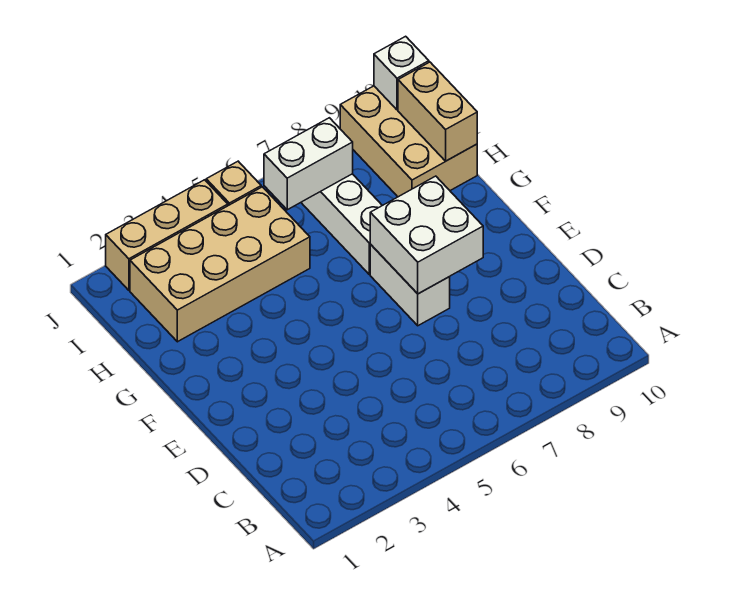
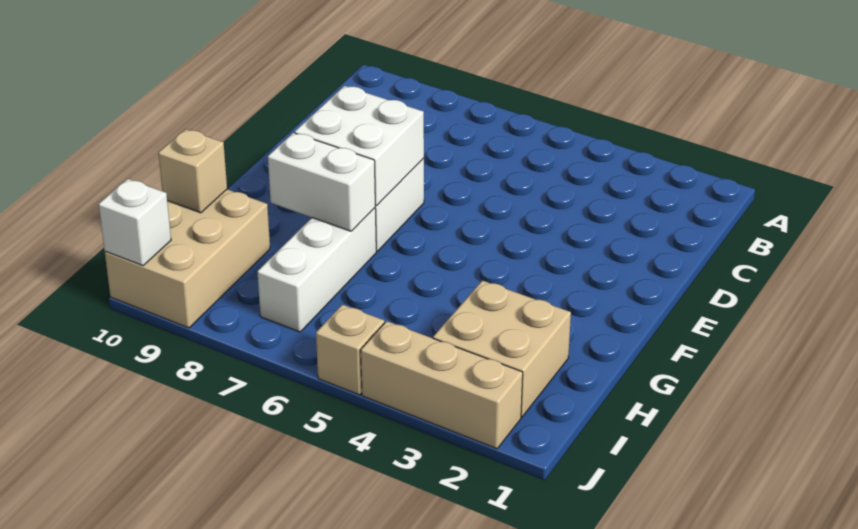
tan brick H2:I5 level 1 -> tan brick H2:I3 level 1
tan brick H10:I10 level 2 -> tan brick H10 level 2
white brick I6:I7 level 2 -> white brick G7:G8 level 2

